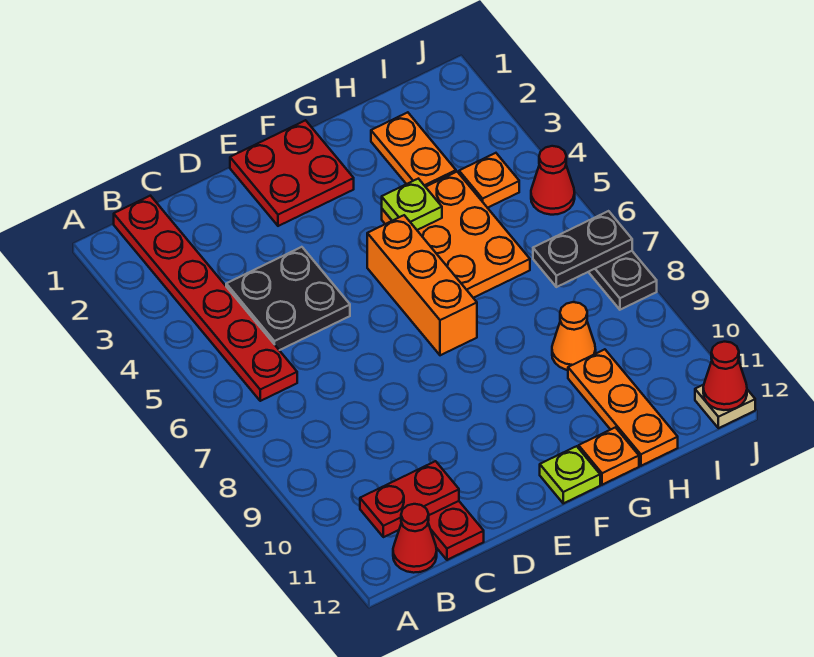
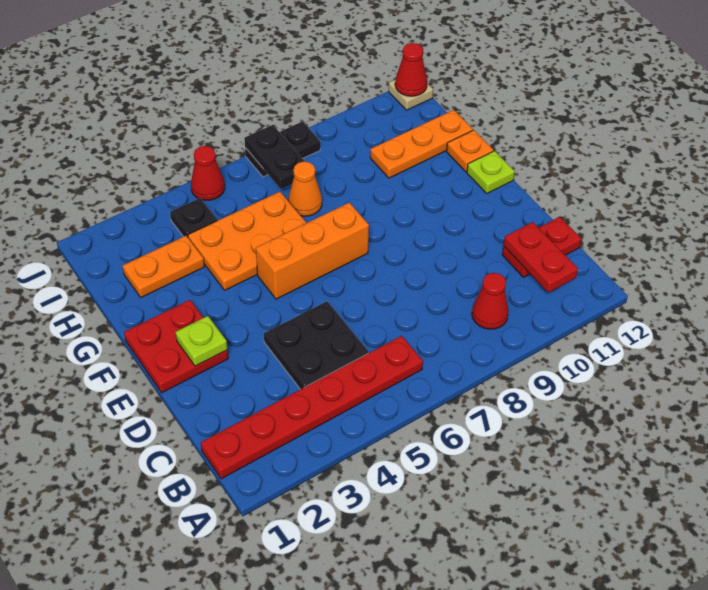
red cone B12 level 1 -> red cone B9 level 1
lime plate G4 level 2 -> lime plate E2 level 2
orange cone H9 level 1 -> orange cone H7 level 1
orange plate I4 level 1 -> black plate I4 level 1

